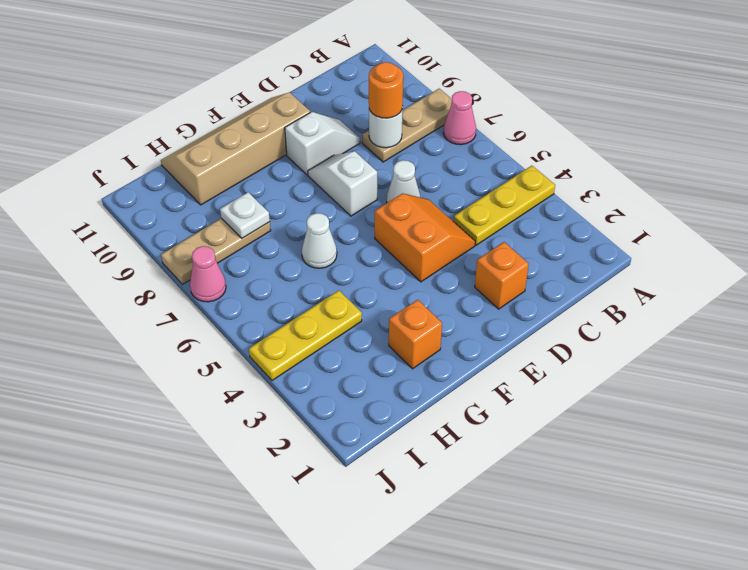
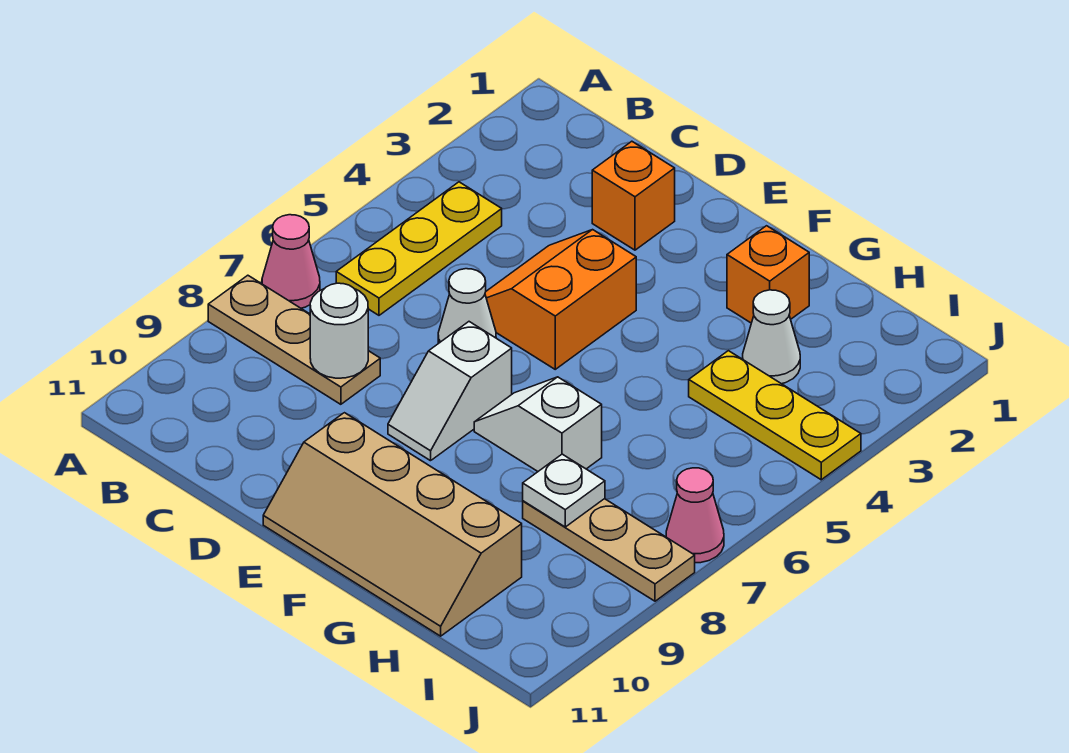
yellow plate A4:C4 level 1 -> yellow plate B4:B6 level 1
orange round brick C8 level 3 -> none
white slope D9:E9 level 1 top E -> white slope F7:G7 level 1 top G
white cone G6 level 1 -> white cone H3 level 1

